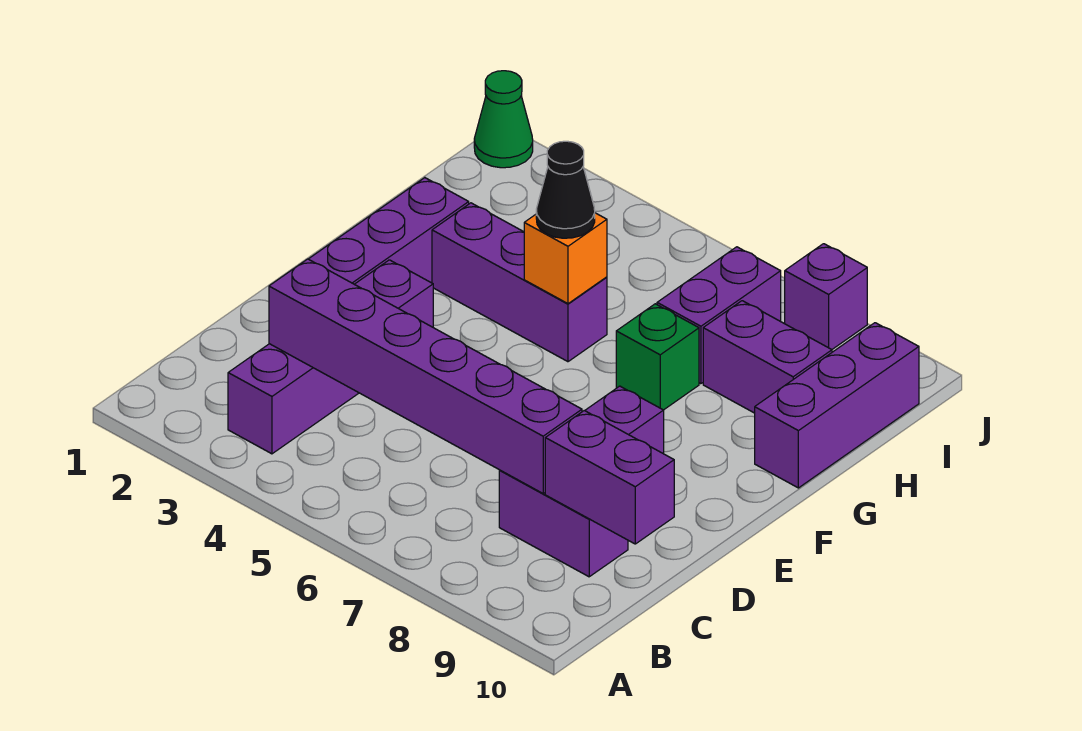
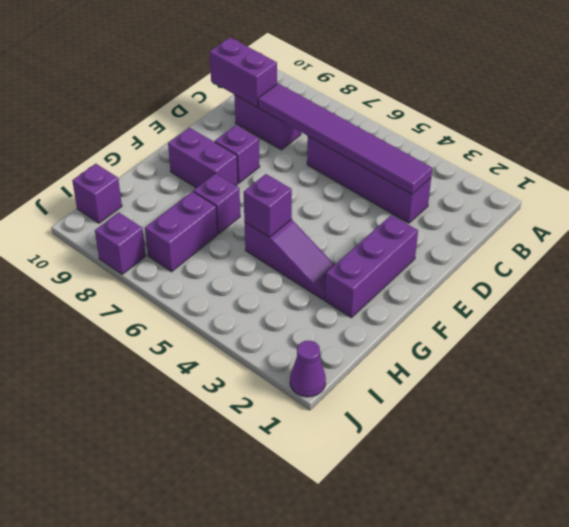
purple brick B3:E3 level 1 -> purple brick C3:C6 level 1
purple brick C3:C8 level 2 -> purple tile C3:C8 level 2
purple brick G3:G5 level 1 -> purple slope G3:G5 level 1 top 5
orange brick G5 level 2 -> purple brick G5 level 2
black cone G5 level 3 -> none
green brick G7 level 1 -> purple brick G7 level 1
purple brick G10:I10 level 1 -> purple brick I10 level 1
purple brick H8:H9 level 1 -> purple brick F8:F9 level 1
green cone J1 level 1 -> purple cone J1 level 1

